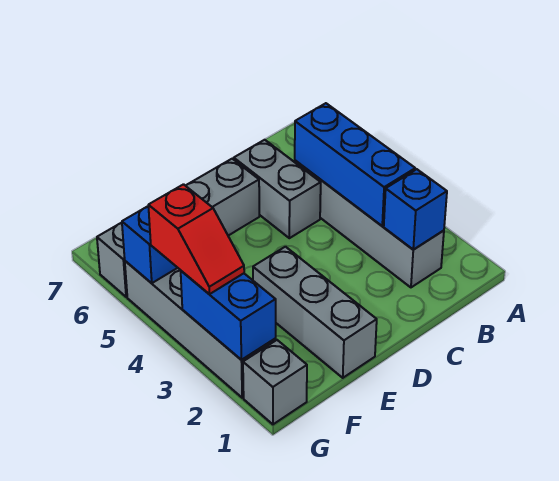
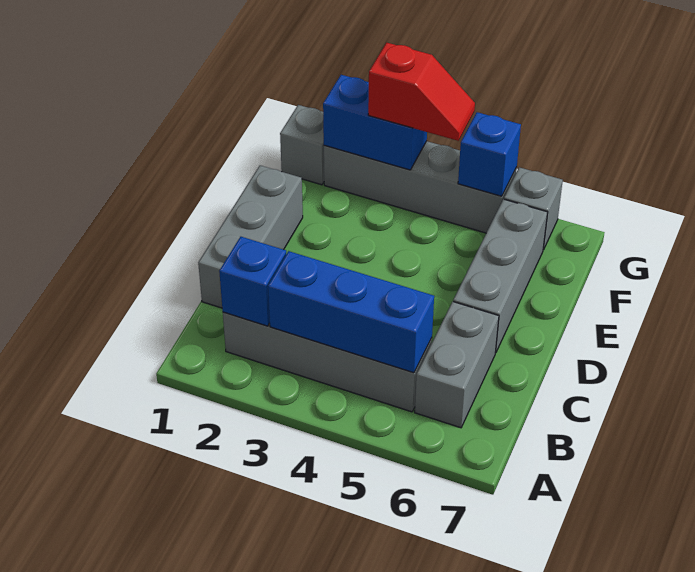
grey brick C5:C6 level 1 -> grey brick B6:C6 level 1
grey brick E1:E3 level 1 -> grey brick C1:E1 level 1
red slope G3:G4 level 3 top 4 -> red slope G3:G4 level 3 top 3

